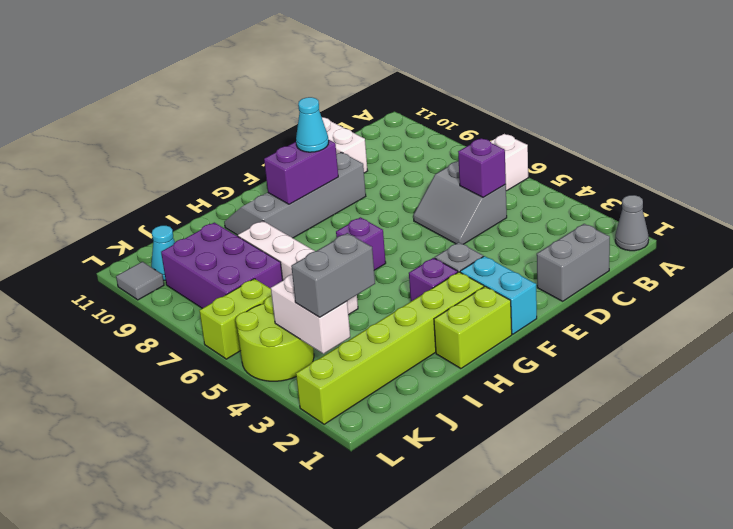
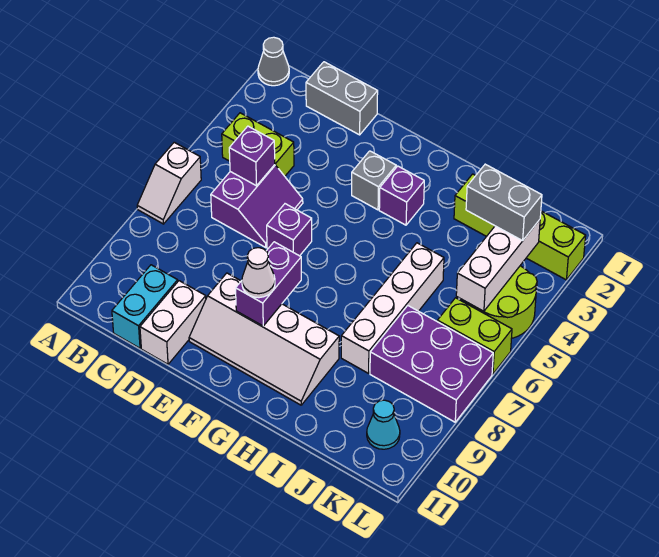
grey slope C5:D6 level 1 top C -> purple slope C5:D6 level 1 top C
grey slope E9:H10 level 1 top 9 -> white slope E9:H10 level 1 top 9
cyan brick F1:F2 level 1 -> cyan brick C10:C11 level 1
purple brick F9:G9 level 2 -> purple brick F8:F9 level 2
cyan cone F9 level 3 -> white cone F9 level 3
lime brick G1:H1 level 1 -> lime brick B4:C4 level 1
lime brick G2:L2 level 1 -> lime brick I2:L2 level 1
purple brick G6 level 1 -> purple brick E6 level 1
purple brick J7:K9 level 1 -> purple brick J7:L8 level 1
white brick K3:K4 level 2 -> white brick K3:K5 level 2
grey tile L10 level 1 -> none

